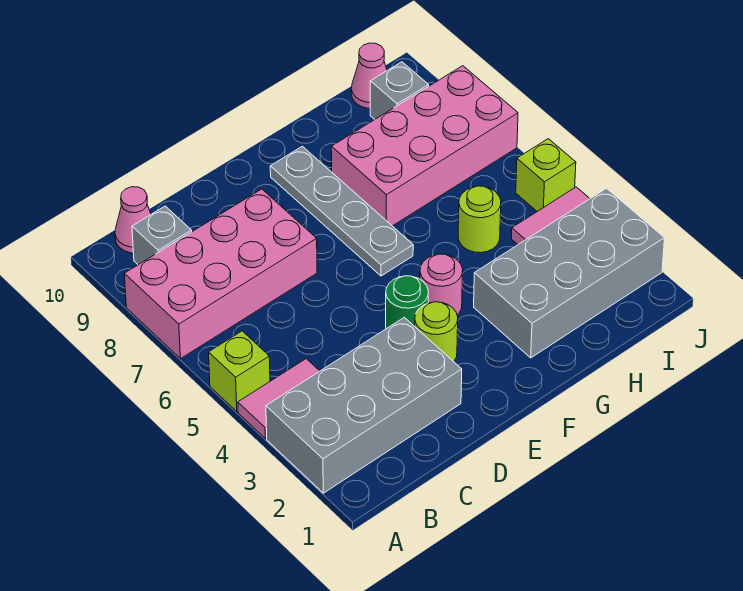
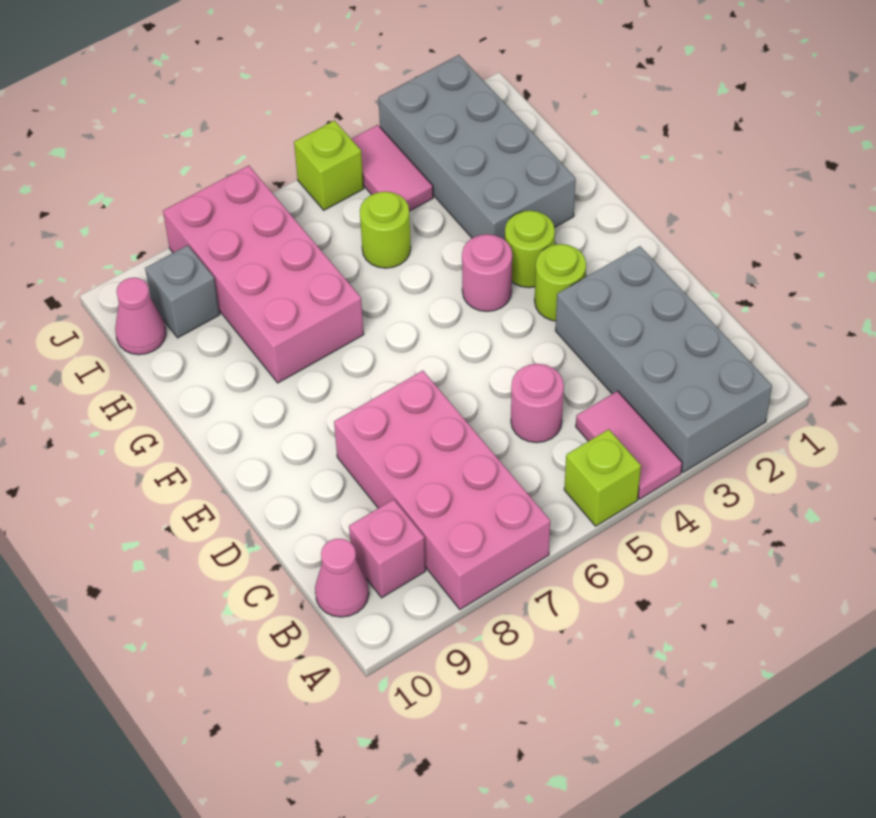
grey brick B9 level 1 -> pink brick B9 level 1
none -> pink round brick C5 level 1
green round brick E4 level 1 -> none
none -> lime round brick F3 level 1
grey plate F6:F9 level 1 -> none

